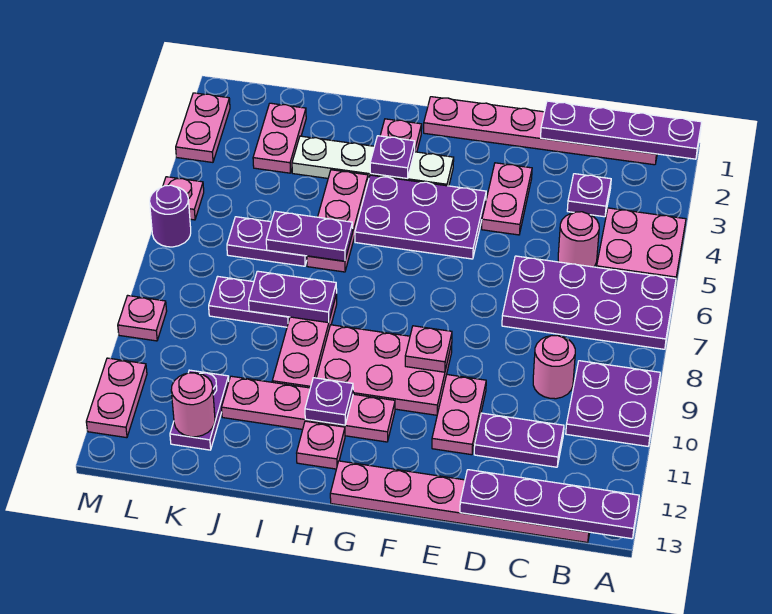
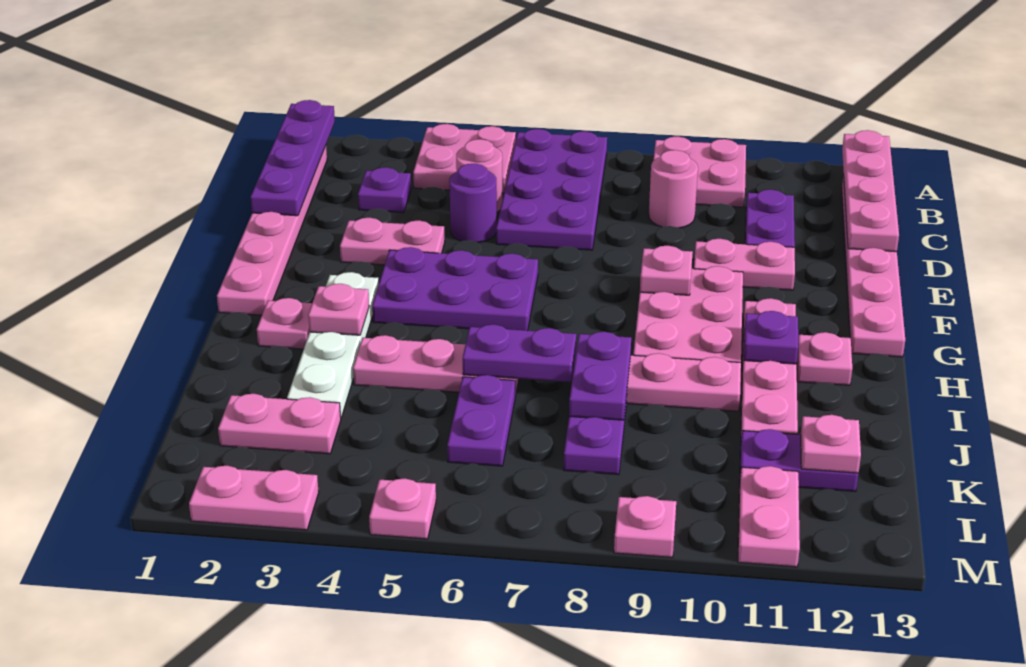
purple plate A9:B10 level 1 -> pink plate A9:B10 level 1
purple plate A13:D13 level 2 -> pink plate A13:D13 level 2
purple plate F4:H5 level 1 -> purple plate F4:G6 level 1
purple plate H3 level 2 -> pink plate H3 level 2
purple plate I6:J6 level 2 -> purple plate I6:I7 level 2
pink round brick K12 level 2 -> pink plate K12 level 2
purple round brick M6 level 1 -> purple round brick D5 level 1
pink plate M11:M12 level 1 -> pink plate L11:M11 level 1

